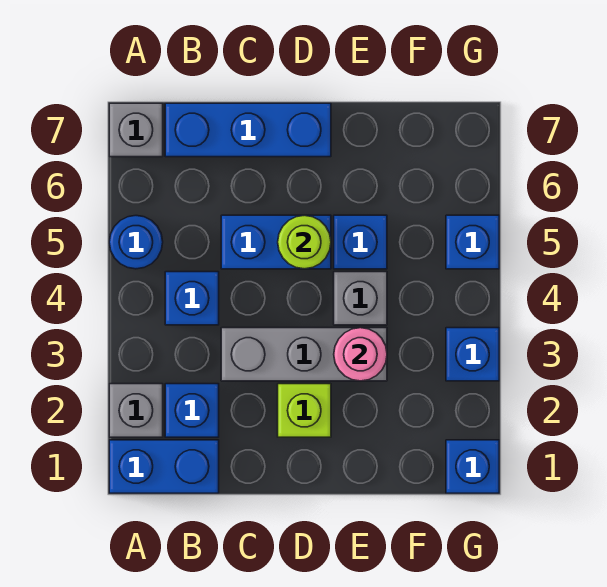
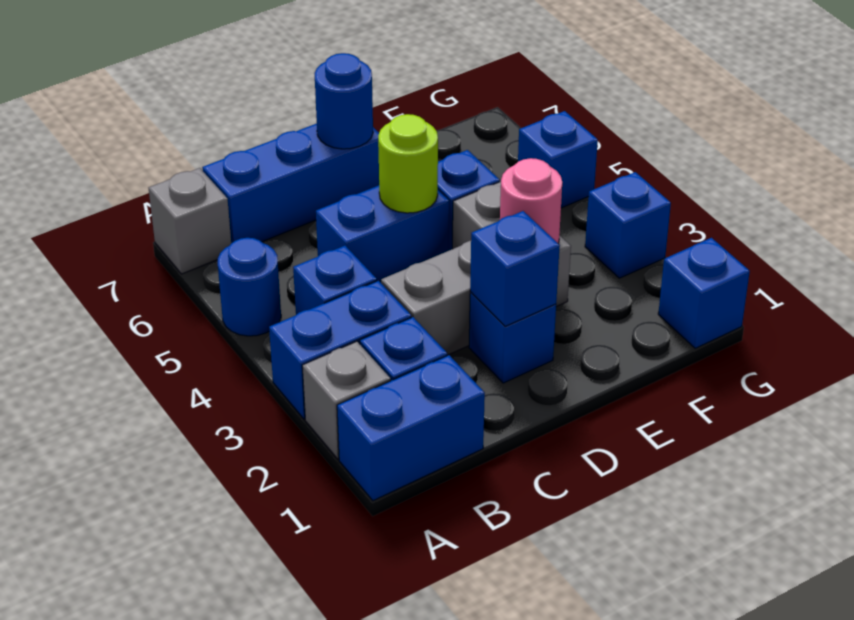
none -> blue brick A3:B3 level 1
lime brick D2 level 1 -> blue brick D2 level 1
none -> blue brick D2 level 2
none -> blue round brick D7 level 2

